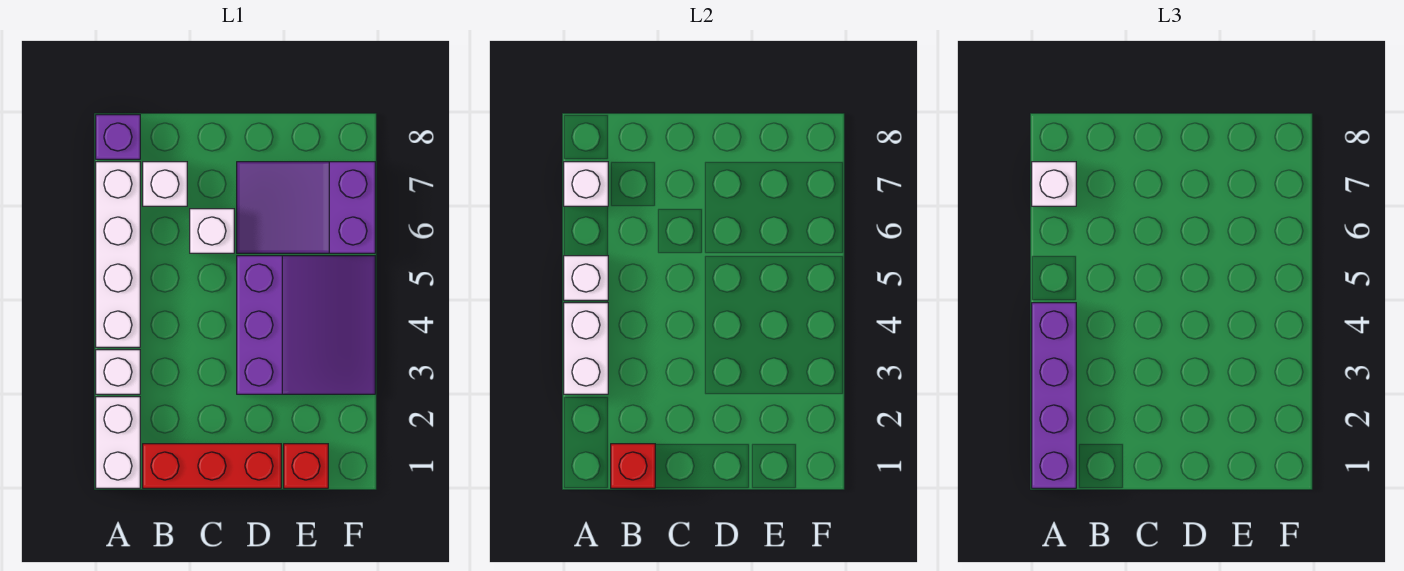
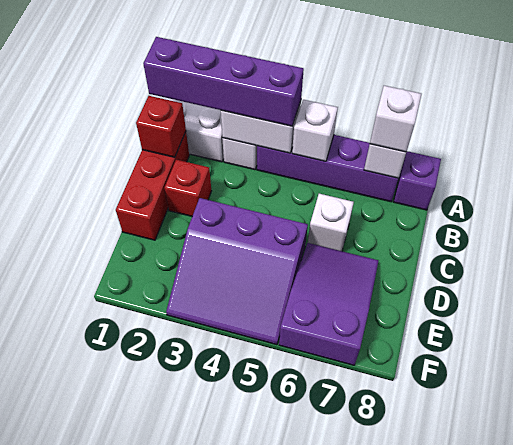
white brick A4:A7 level 1 -> purple brick A4:A7 level 1
white brick B7 level 1 -> none
red brick E1 level 1 -> red brick C2 level 1

